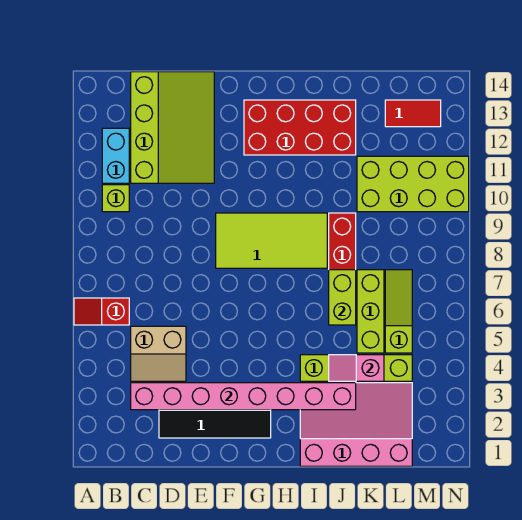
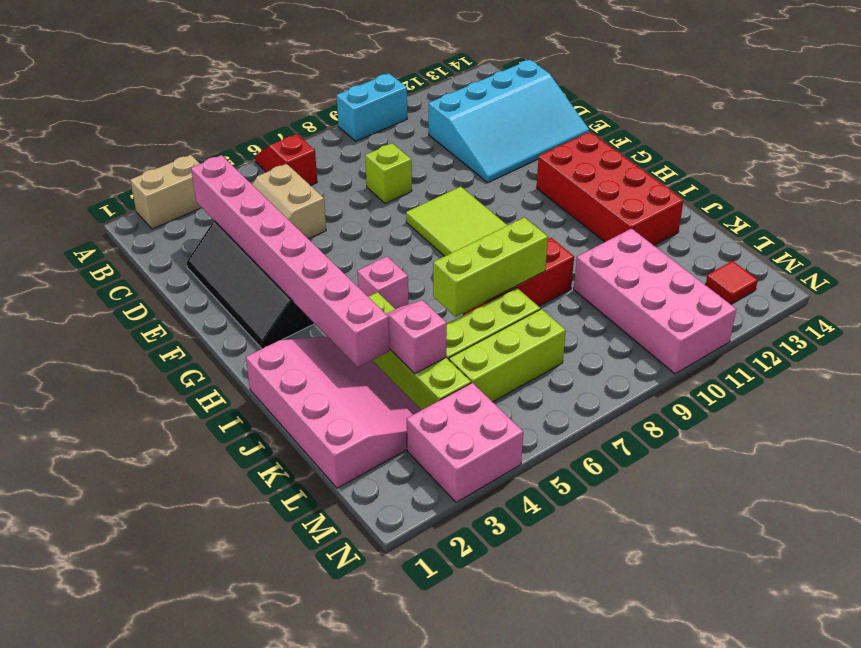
none -> tan brick A2:A3 level 1
lime brick B10 level 1 -> lime brick D8 level 1
cyan brick B11:B12 level 1 -> cyan brick A9:A10 level 1
lime slope C11:E14 level 1 top C -> cyan slope C11:E14 level 1 top C
none -> pink brick H5 level 1
lime brick J6:J7 level 2 -> lime brick J6:J8 level 2
lime brick K10:N11 level 1 -> pink brick K10:N11 level 1
lime slope L5:L7 level 1 top 5 -> lime brick L5:L7 level 1
red tile L13:M13 level 1 -> red tile M13 level 1
none -> pink brick M3:N4 level 1

